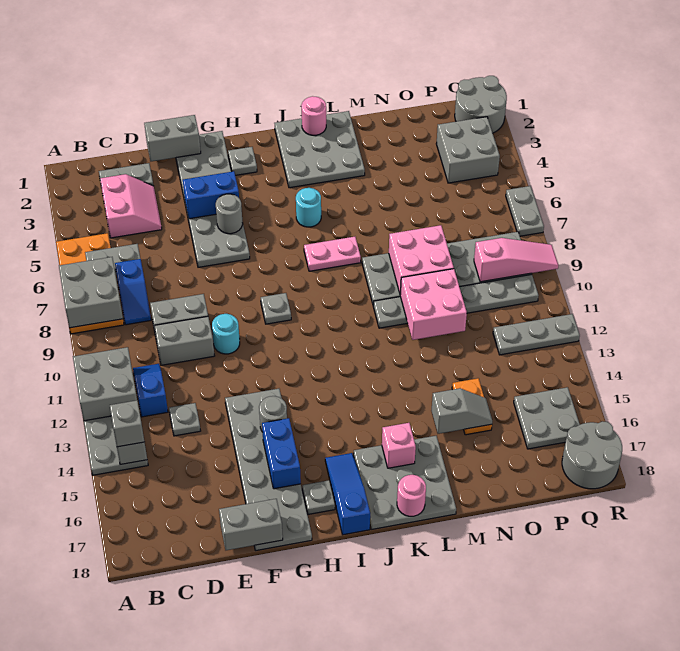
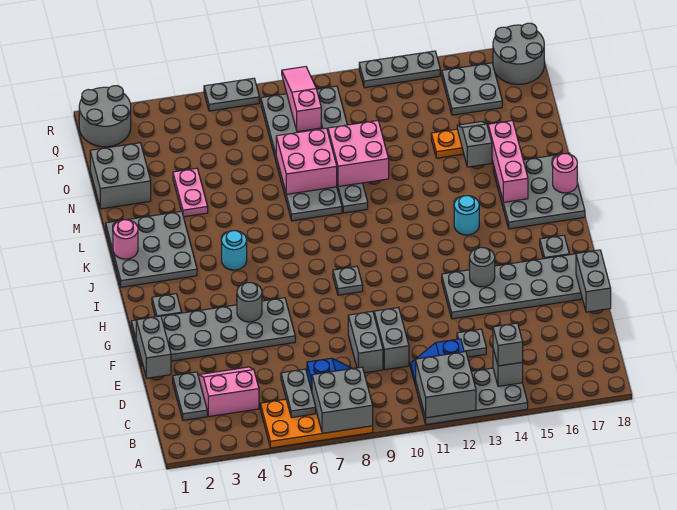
blue brick F4:G4 level 2 -> none
cyan round brick F10 level 1 -> cyan round brick J14 level 1
blue brick G15:G16 level 2 -> none
blue slope I16:I18 level 1 top 18 -> none
pink plate J7:K7 level 1 -> pink plate M4:N4 level 1
pink brick K16 level 2 -> pink brick K16:M16 level 2
grey brick P3:Q4 level 1 -> grey brick N1:O2 level 1
grey plate P12:R12 level 1 -> grey plate R12:R14 level 1

